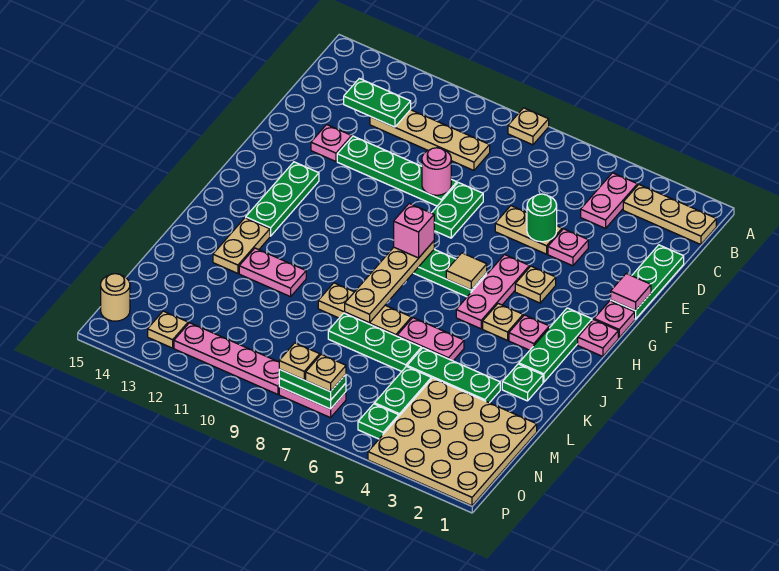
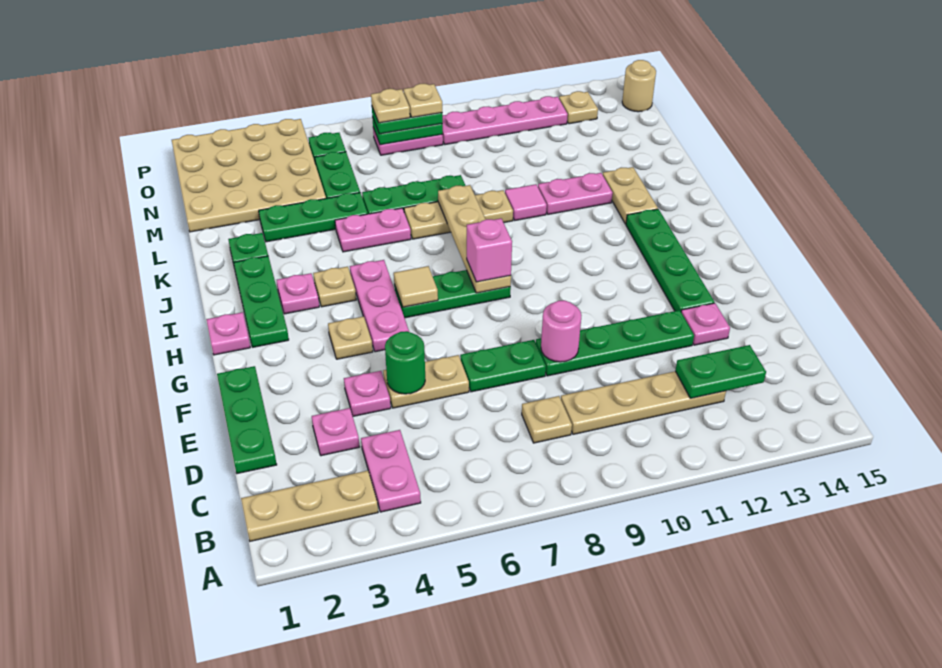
tan plate A8 level 1 -> tan plate C8 level 1
green plate E8:F8 level 1 -> green plate E7:E8 level 1
pink tile F1 level 2 -> pink tile K10 level 1
pink plate G1 level 1 -> pink plate D3 level 1
green plate G13:I13 level 1 -> green plate F13:I13 level 1

